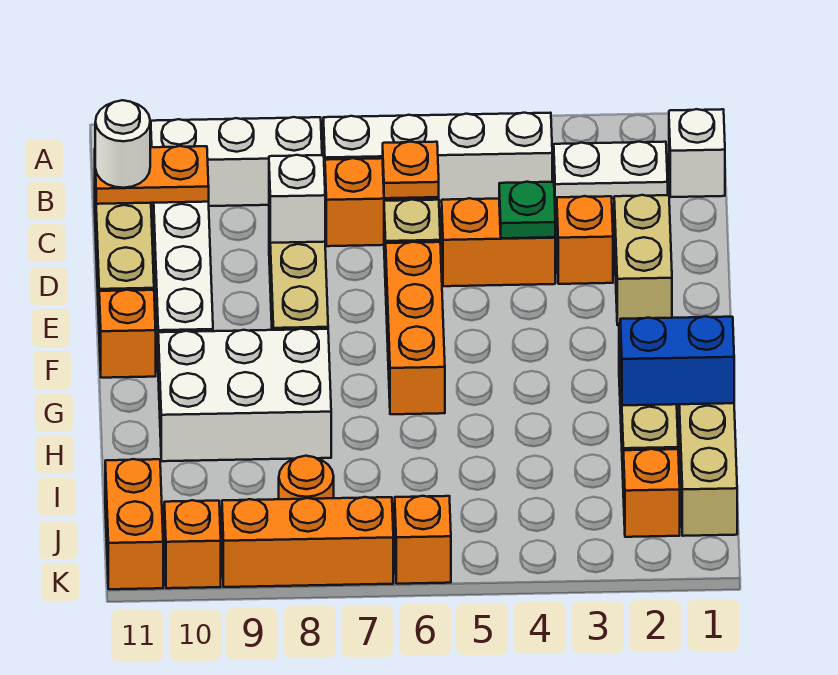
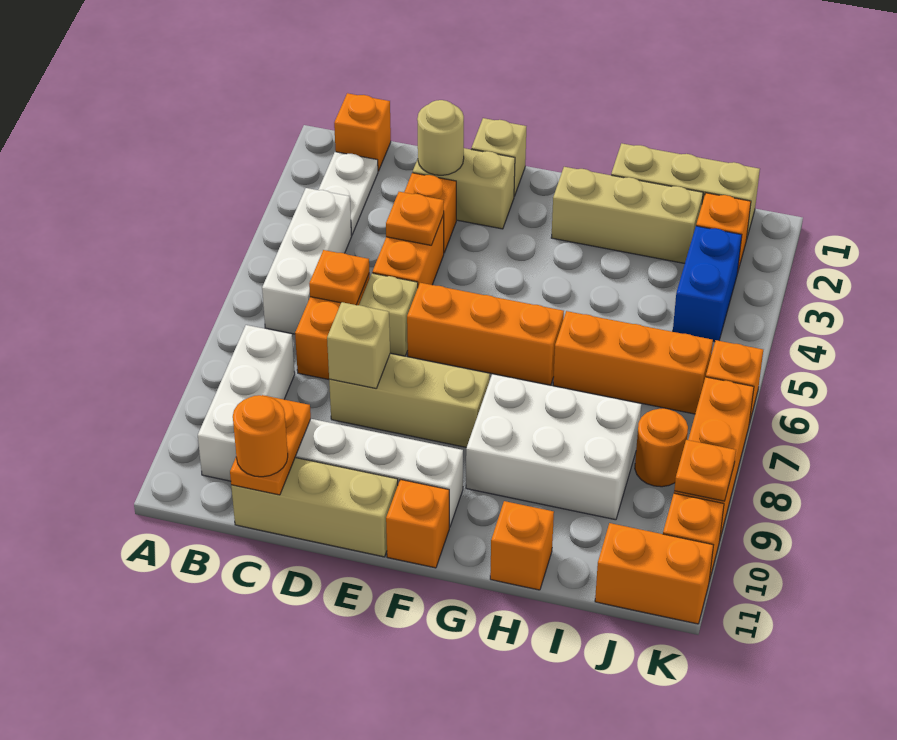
white brick B1 level 1 -> orange brick B1 level 1
white brick B4:B7 level 1 -> white brick B4:B6 level 1
white round brick C11 level 3 -> orange round brick C11 level 3
none -> tan round brick D2 level 2
green plate D4 level 2 -> orange plate D4 level 2
white brick D8 level 2 -> tan brick D8 level 2
none -> tan brick E1 level 1
white brick G8:H10 level 1 -> white brick G8:I9 level 1
blue brick H1:H2 level 2 -> blue brick J3:J4 level 1
none -> orange brick H6:J6 level 1
none -> orange brick H11 level 1
none -> orange plate K9 level 2

